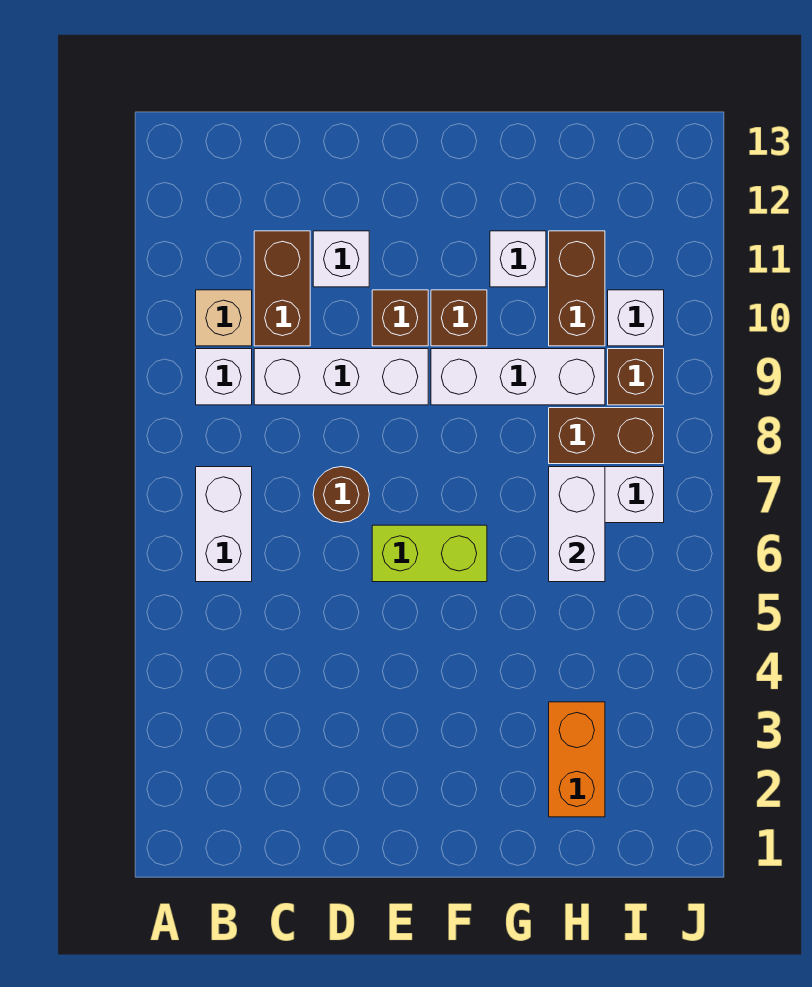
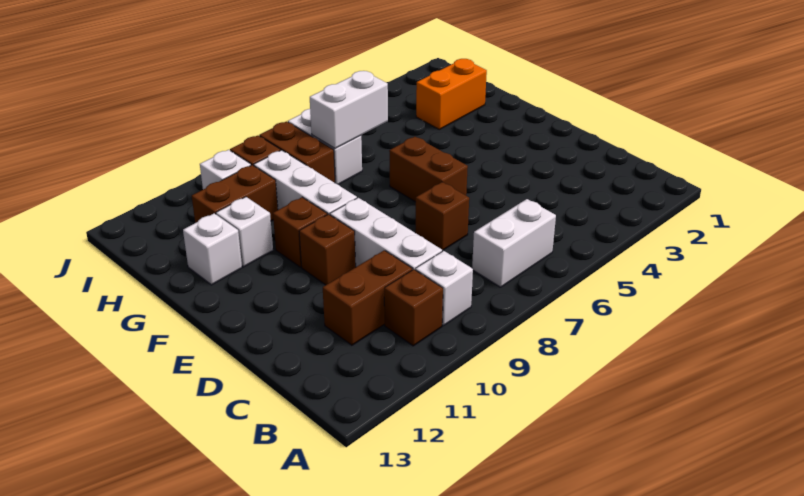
tan brick B10 level 1 -> brown brick B10 level 1
brown round brick D7 level 1 -> brown brick D7 level 1
white brick D11 level 1 -> white brick G12 level 1
lime brick E6:F6 level 1 -> brown brick E6:F6 level 1

